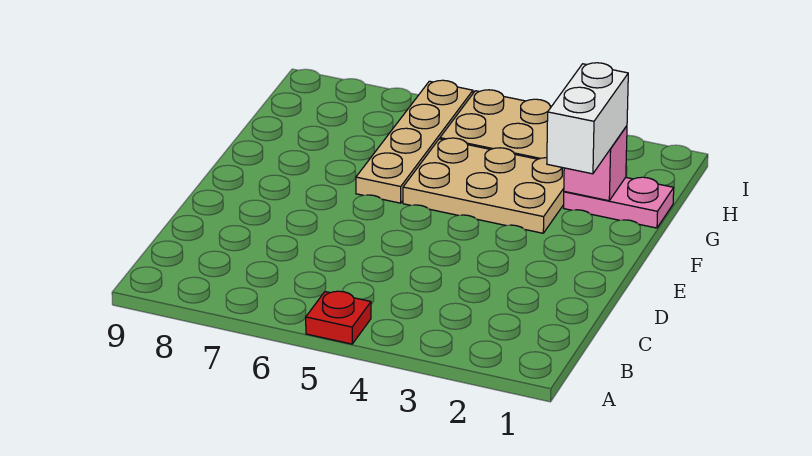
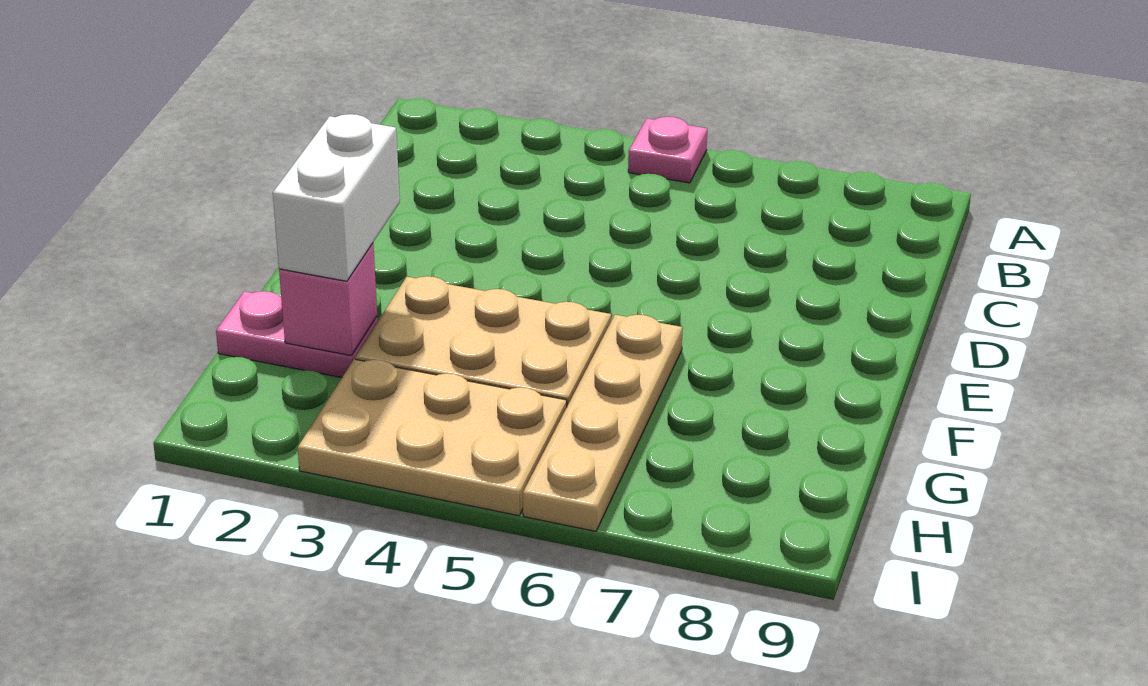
red plate A5 level 1 -> pink plate A5 level 1

